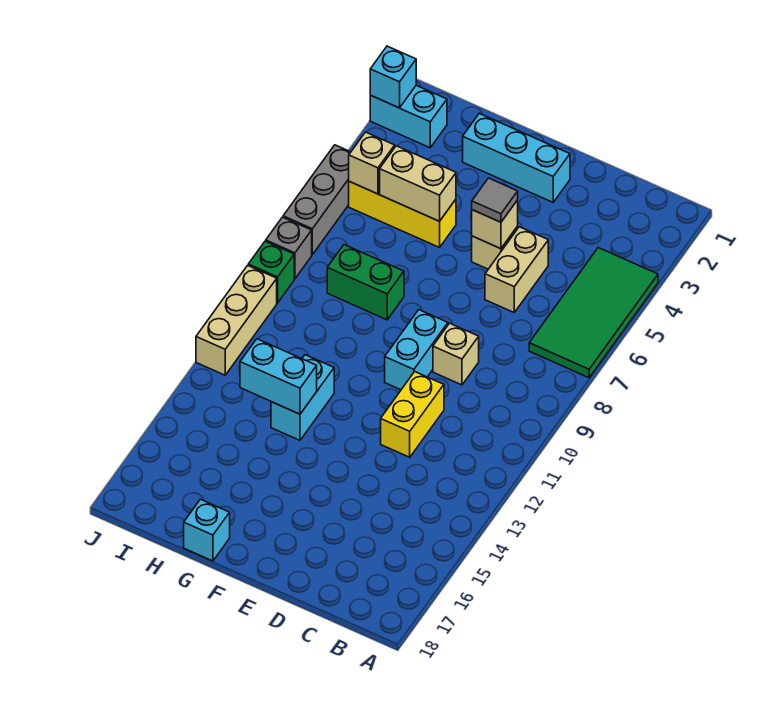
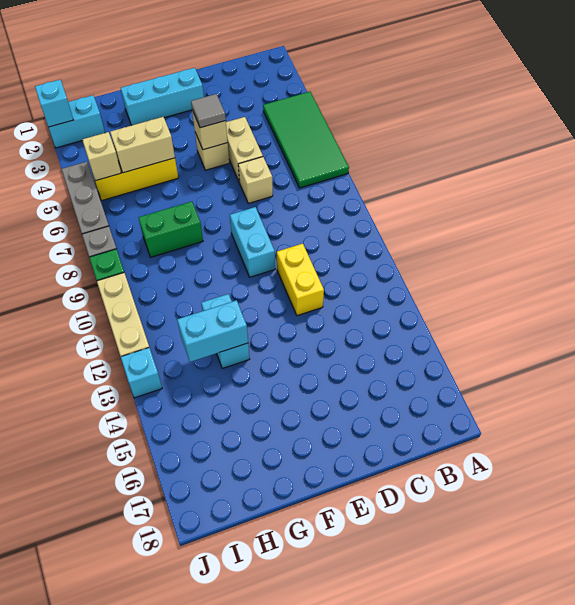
tan brick D9 level 1 -> tan brick D7 level 1
cyan brick G18 level 1 -> cyan brick J13 level 1

